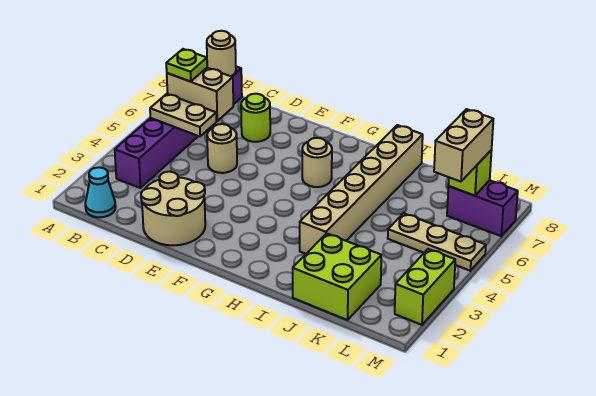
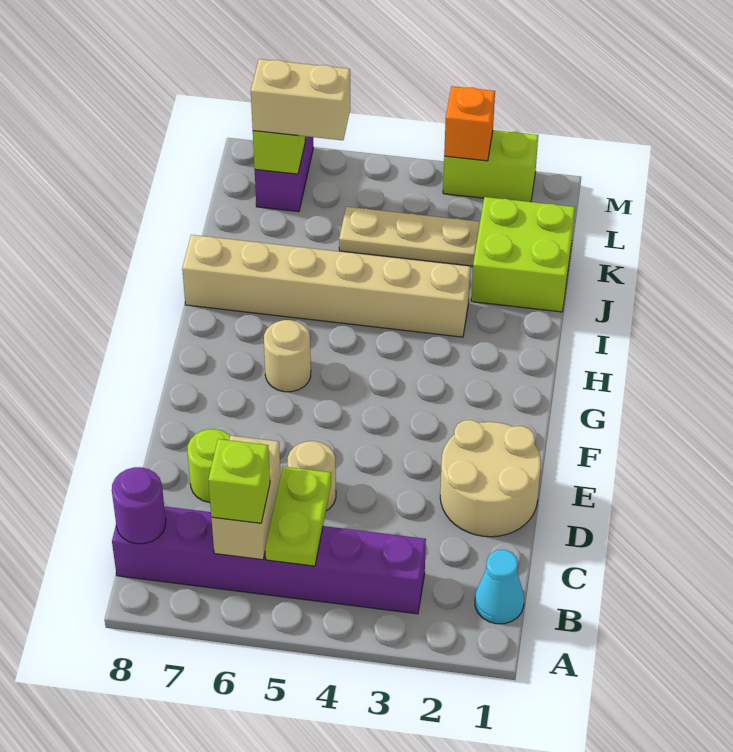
tan plate B5:C5 level 2 -> lime plate B5:C5 level 2
lime plate B6 level 3 -> lime brick B6 level 3
tan round brick B8 level 2 -> purple round brick B8 level 2
tan plate K5:M5 level 1 -> tan plate K3:K5 level 1
none -> orange brick M3 level 2

